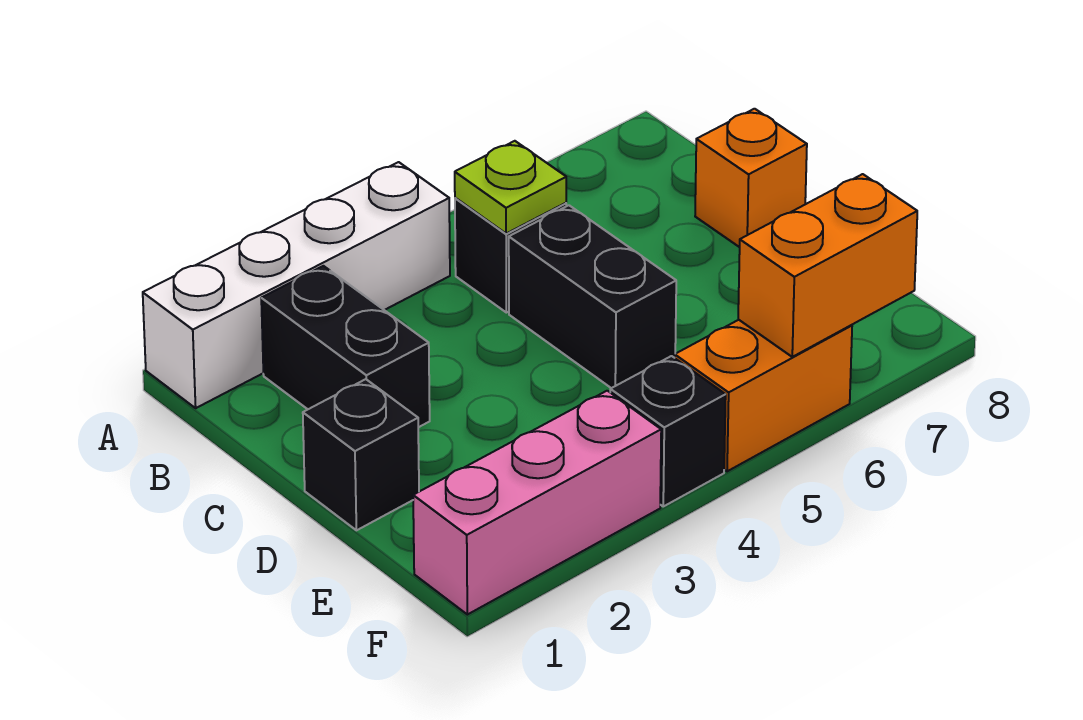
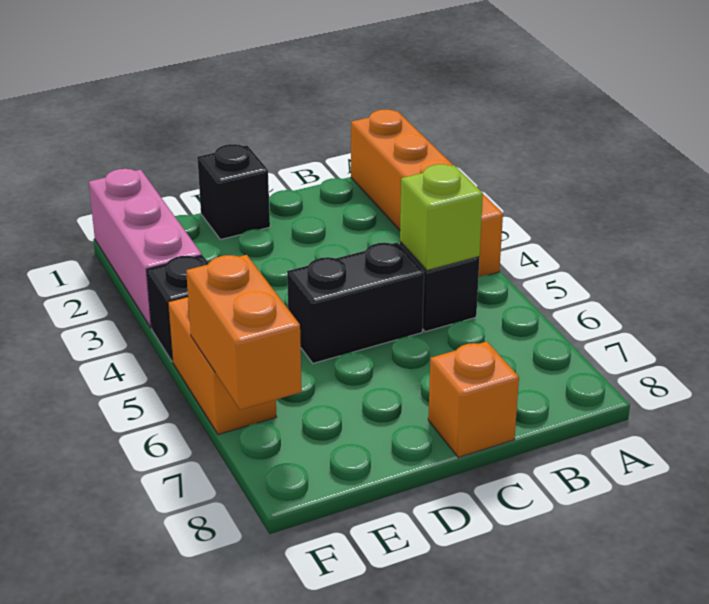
white brick A1:A4 level 1 -> orange brick A1:A4 level 1
black brick B2:C2 level 1 -> none
lime plate B5 level 2 -> lime brick B5 level 2

